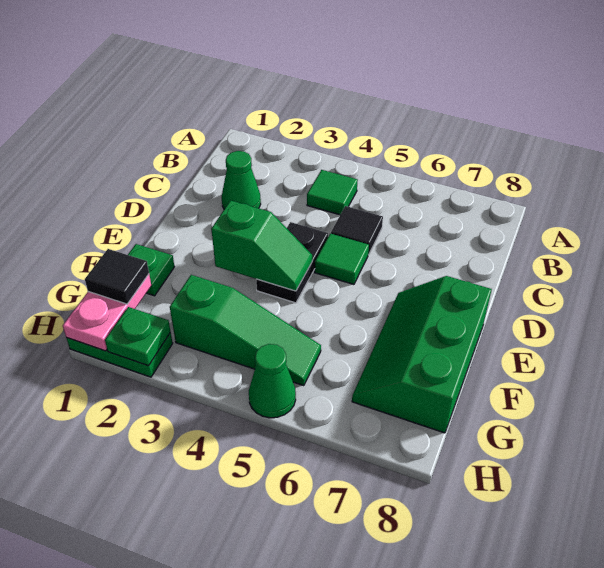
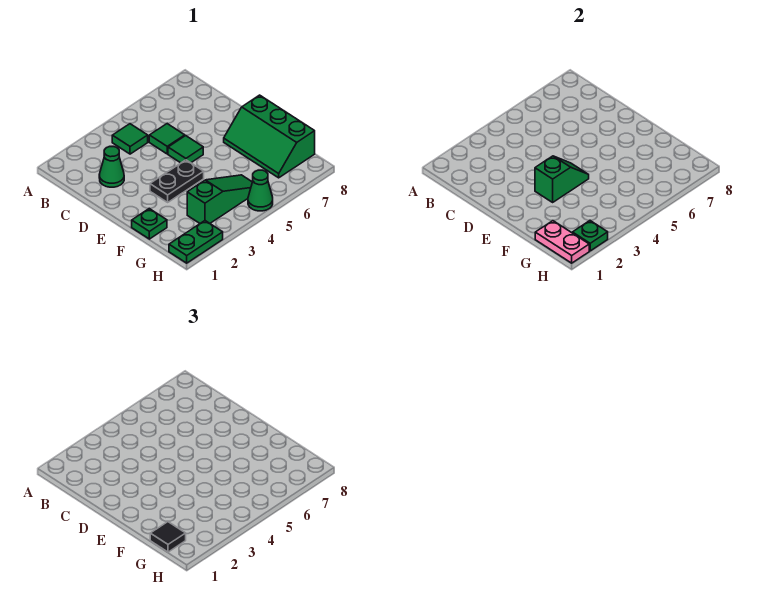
black tile C5 level 1 -> green tile C5 level 1
black plate D4:E4 level 1 -> black plate E3:E4 level 1

